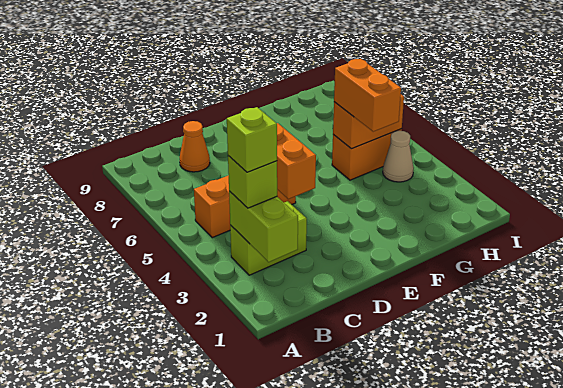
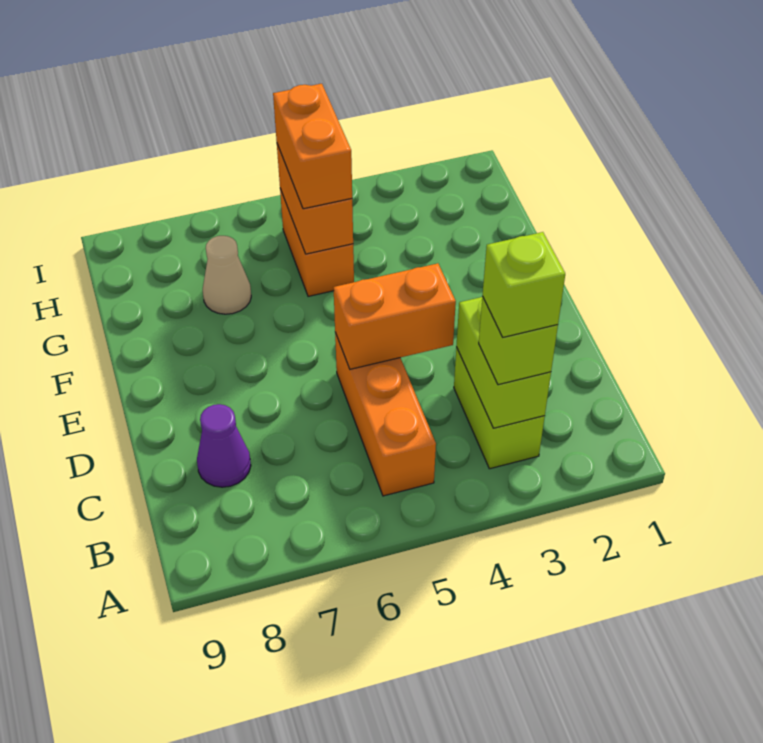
lime brick B2:B3 level 2 -> lime brick B3:C3 level 2
orange cone C8 level 1 -> purple cone C8 level 1
orange brick G4:G5 level 3 -> orange brick G5:H5 level 3
tan cone H4 level 1 -> tan cone G7 level 1

